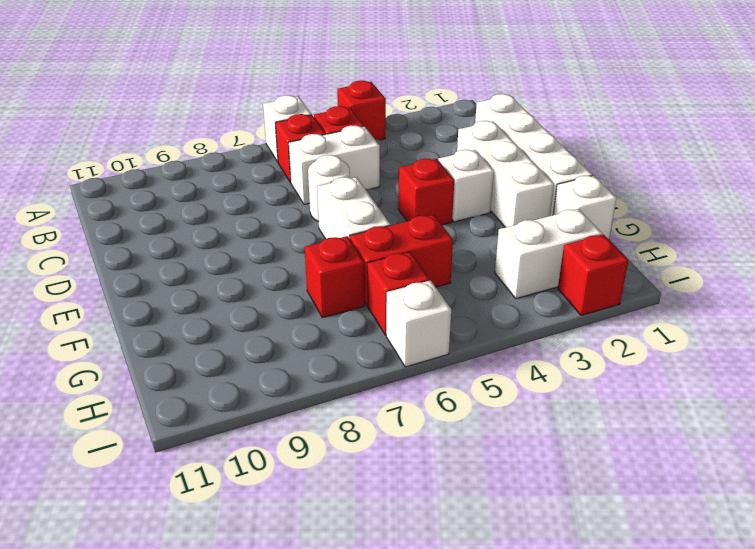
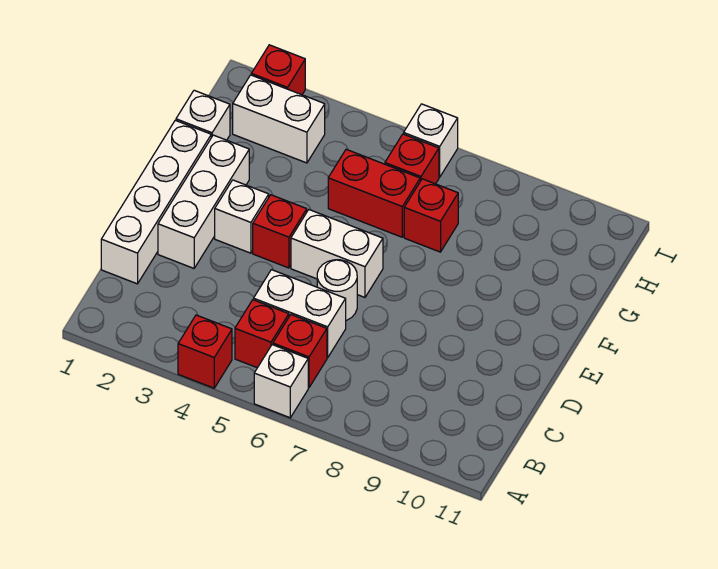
white brick E6:F6 level 1 -> white brick E5:E6 level 1

